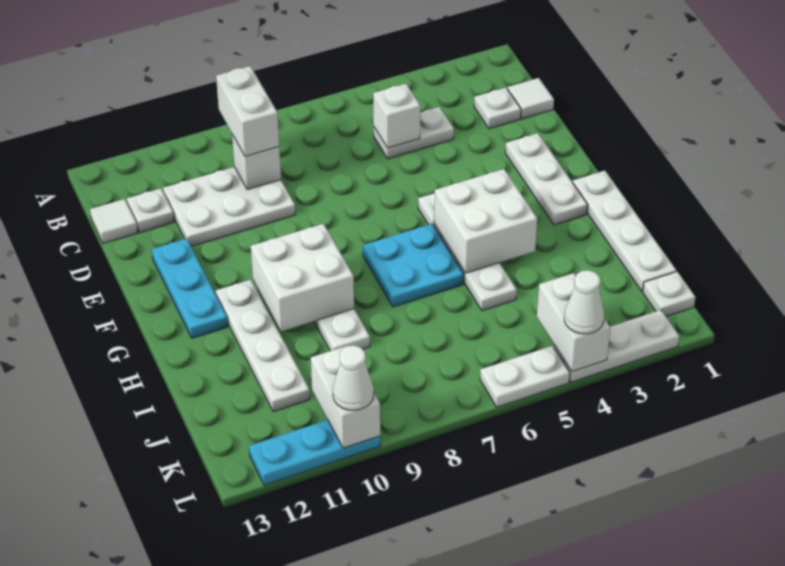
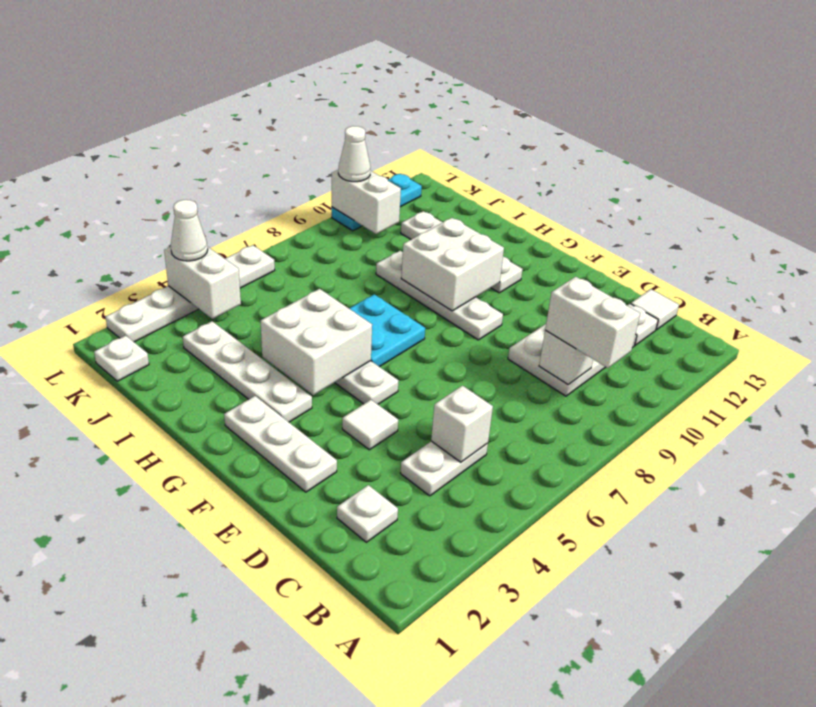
white tile C1 level 1 -> white tile E4 level 1
cyan plate E12:G12 level 1 -> none
white plate G1:J1 level 1 -> white plate G3:J3 level 1

